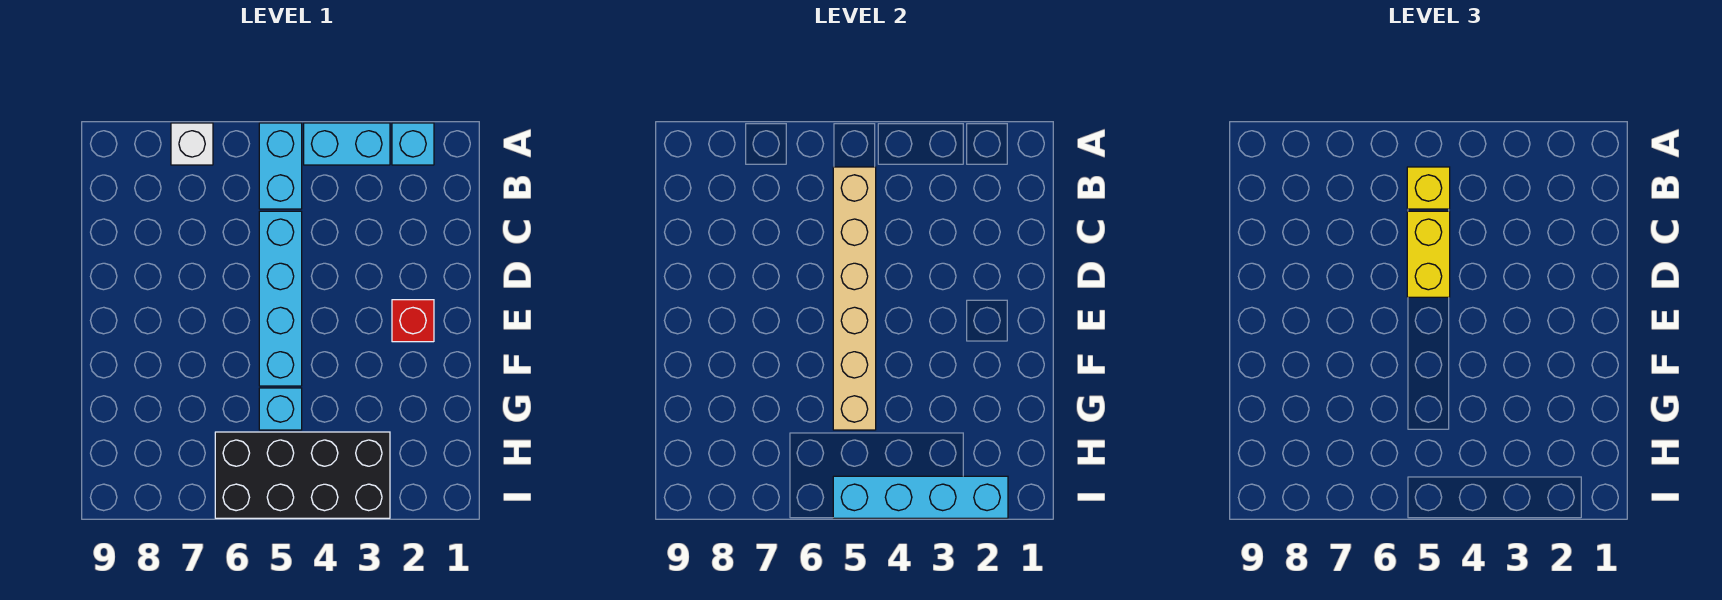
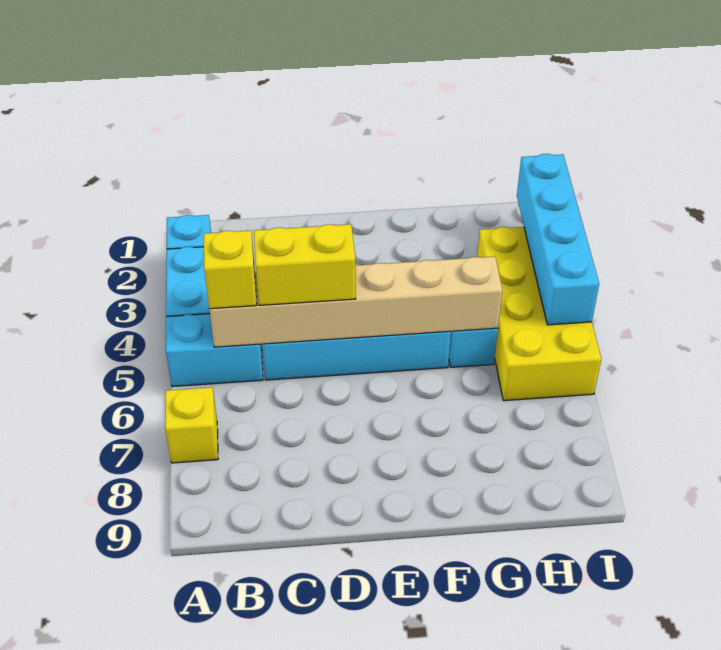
white brick A7 level 1 -> yellow brick A7 level 1
red brick E2 level 1 -> none
black brick H3:I6 level 1 -> yellow brick H3:I6 level 1

